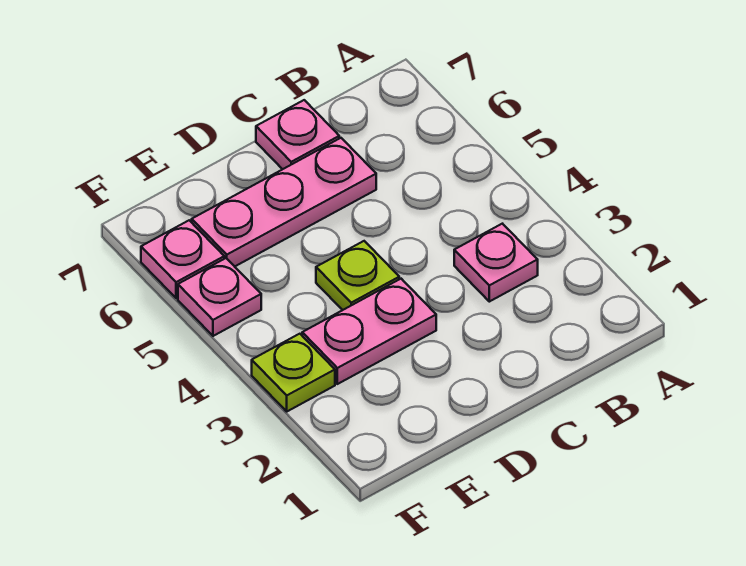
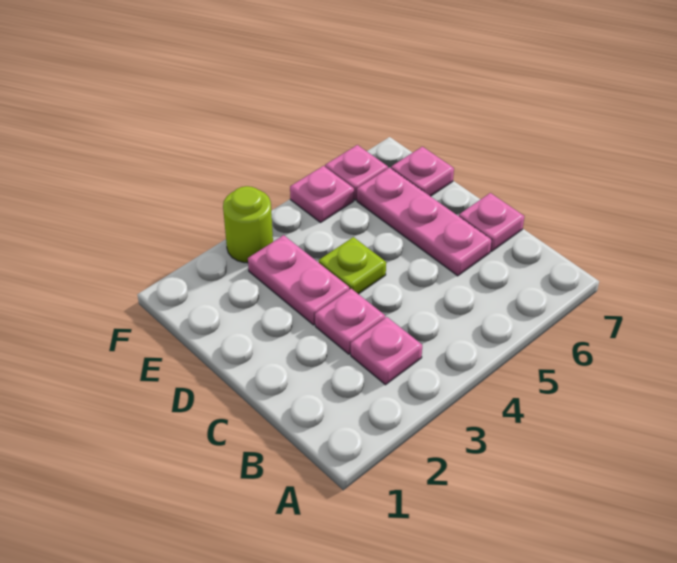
none -> pink plate C3 level 1
none -> pink plate E7 level 1
lime plate F3 level 1 -> lime round brick F3 level 1

